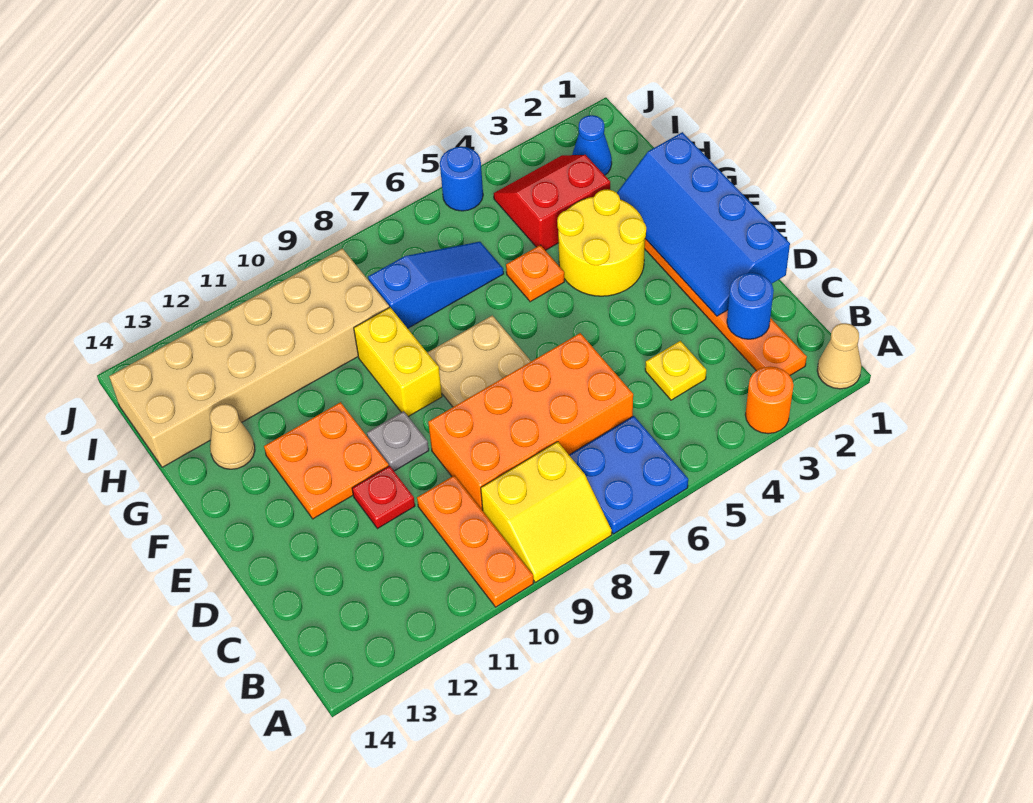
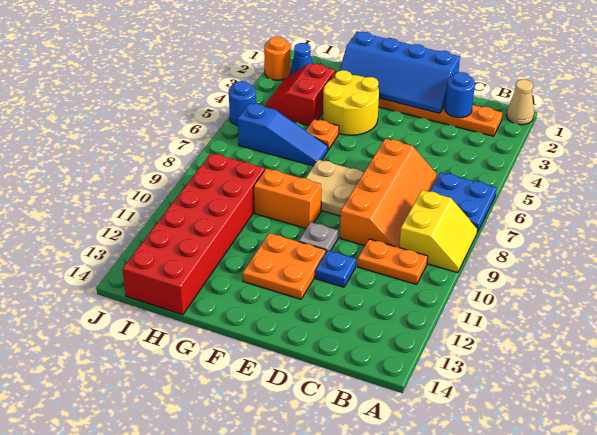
orange round brick A3 level 1 -> orange round brick J2 level 1
orange plate A10:C10 level 1 -> orange plate B10:C10 level 1
yellow plate C4 level 1 -> none
orange brick C6:D9 level 1 -> orange slope C6:D9 level 1 top D
red plate D11 level 1 -> blue plate D11 level 1
yellow brick F9:G9 level 1 -> orange brick F9:G9 level 1
tan cone G13 level 1 -> none
blue slope H6:H8 level 1 top 8 -> blue slope G6:I6 level 1 top I
tan brick H9:I14 level 1 -> red brick H9:I14 level 1

